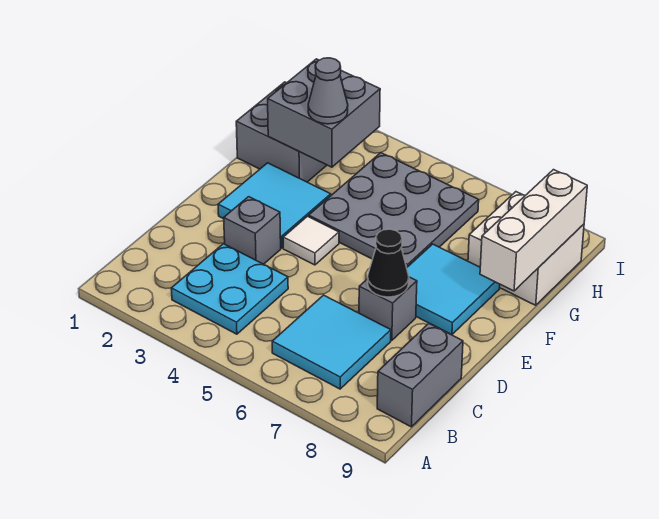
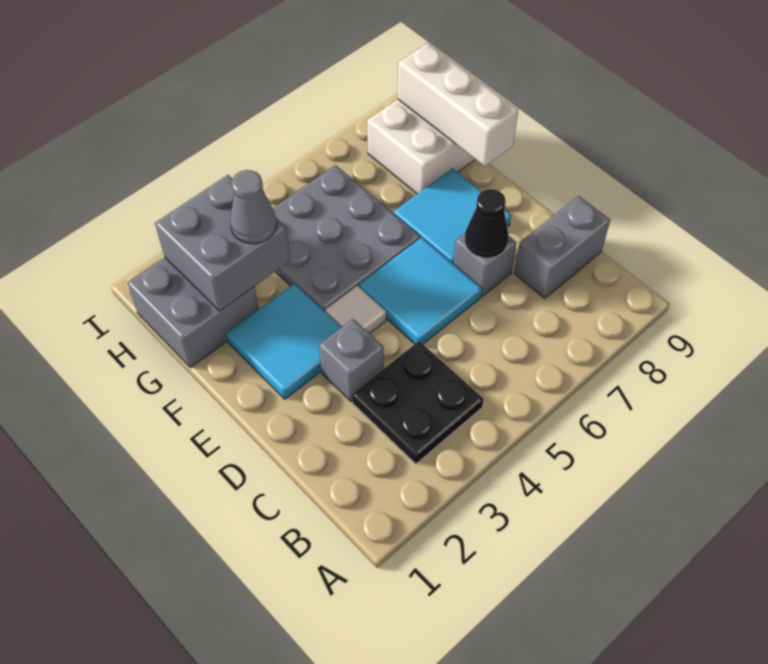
cyan plate B3:C4 level 1 -> black plate B3:C4 level 1
cyan tile B6:C7 level 1 -> cyan tile D5:E6 level 1
grey brick B9:C9 level 1 -> grey brick C8:C9 level 1

